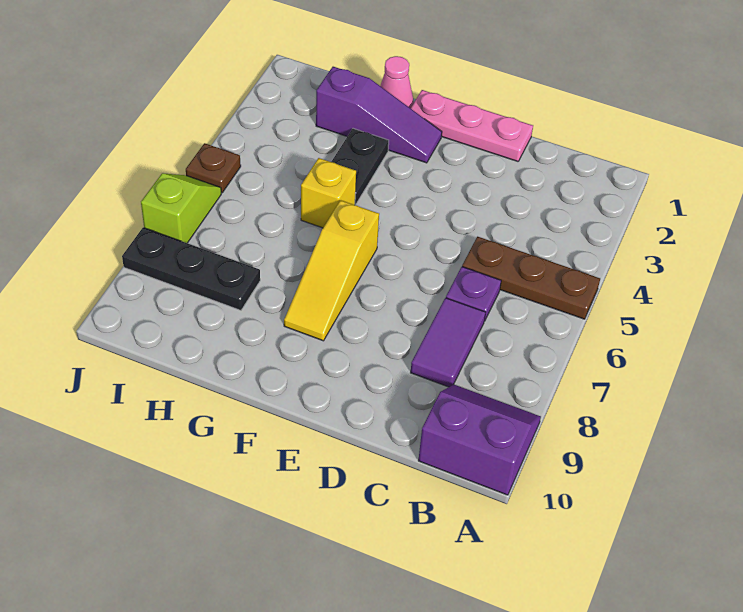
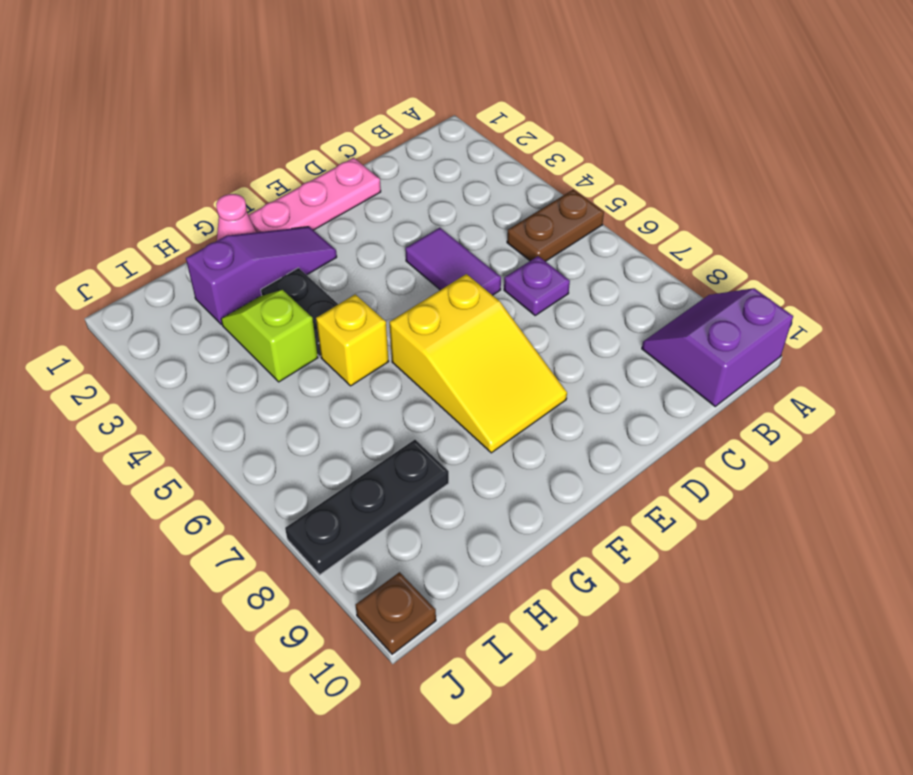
brown plate A5:C5 level 1 -> brown plate A5:B5 level 1
purple tile C7:C8 level 1 -> purple tile D4:D5 level 1
yellow slope F6:F8 level 1 top 6 -> yellow slope E6:F8 level 1 top 6
brown plate J5 level 1 -> brown plate J10 level 1
lime slope J6:J7 level 1 top 7 -> lime slope H3:H4 level 1 top 4

